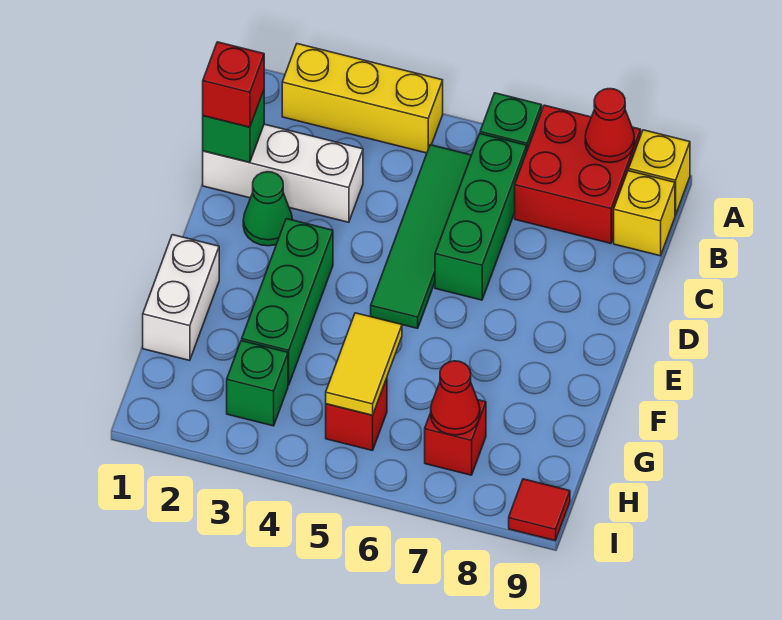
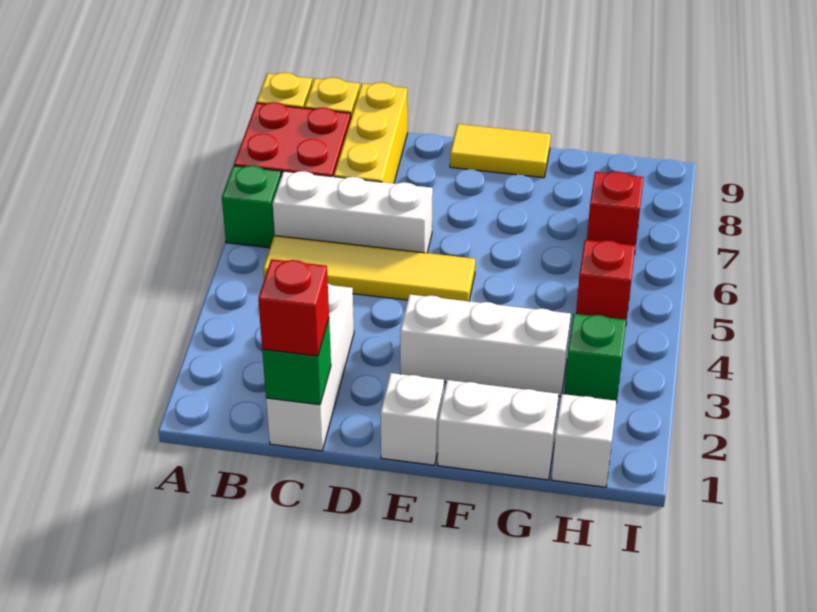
yellow brick A2:A4 level 1 -> yellow brick C7:C9 level 1
red cone A8 level 2 -> none
green tile B5:E5 level 1 -> yellow tile B5:E5 level 1
green brick B6:D6 level 1 -> white brick B6:D6 level 1
green cone D2 level 1 -> none
none -> white brick E1 level 1
green brick E3:G3 level 1 -> white brick E3:G3 level 1
yellow tile G5:H5 level 2 -> yellow tile E9:F9 level 1
none -> white brick H1 level 1
red cone H7 level 2 -> none
red tile I9 level 1 -> none

